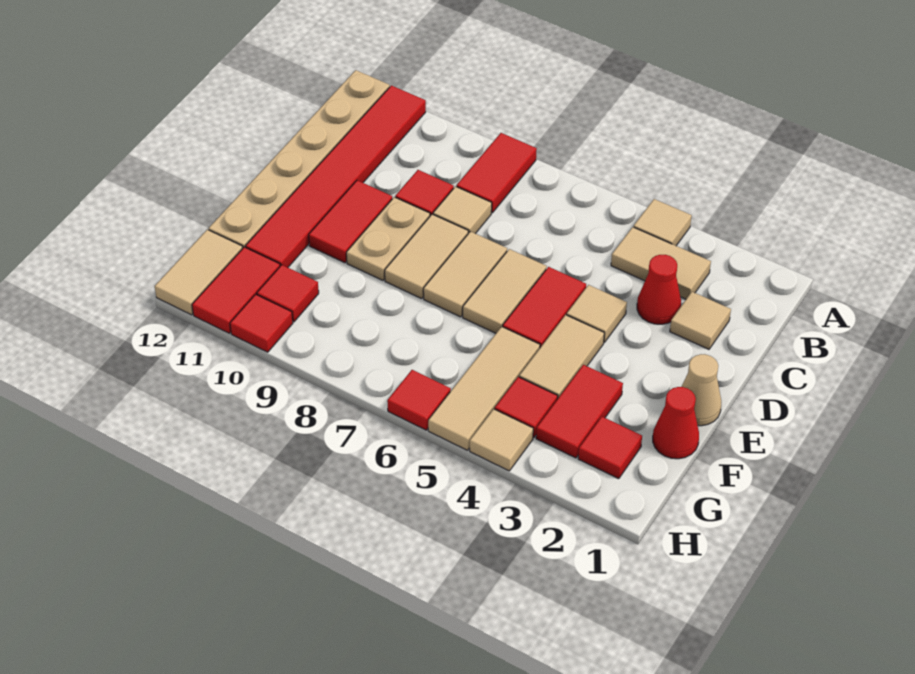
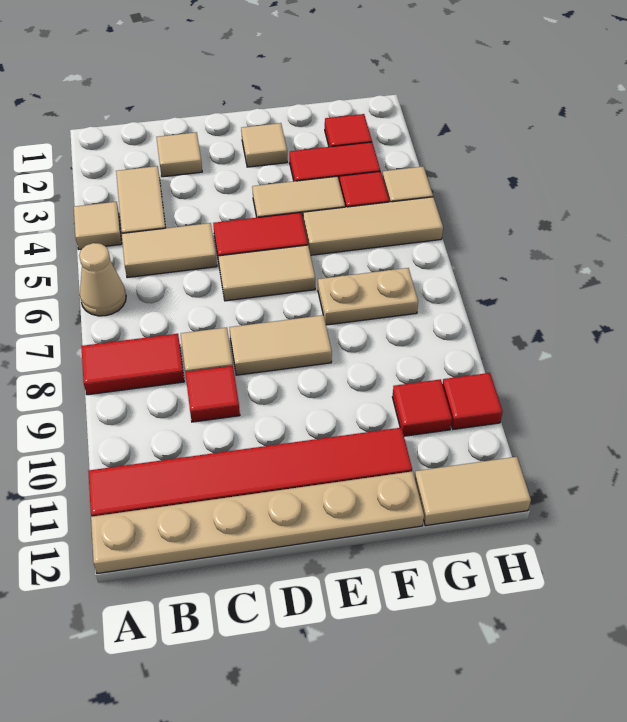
red cone C3 level 1 -> none
tan tile D4 level 1 -> tan tile E2 level 1
tan tile D7:E7 level 1 -> tan tile B5:C5 level 1
tan plate D9:E9 level 1 -> tan plate F7:G7 level 1
red tile D10:E10 level 1 -> none
tan cone E1 level 1 -> tan cone A6 level 1
red cone F1 level 1 -> none
red tile G11:H11 level 1 -> none
red tile H6 level 1 -> none

